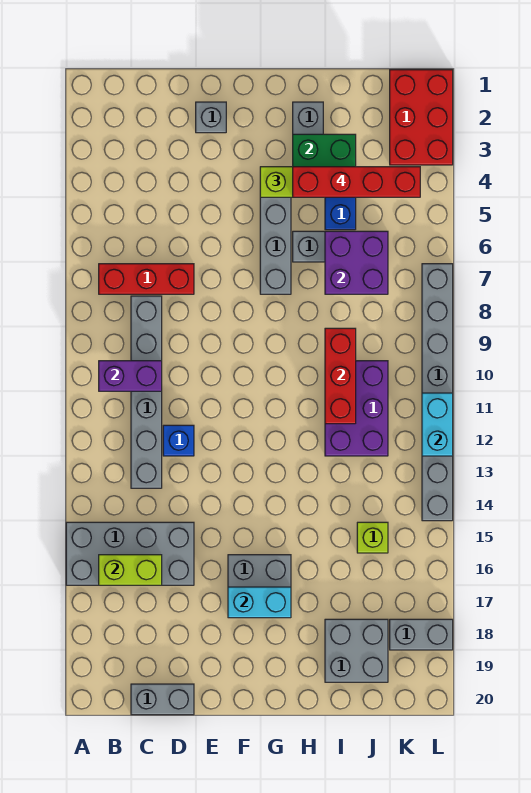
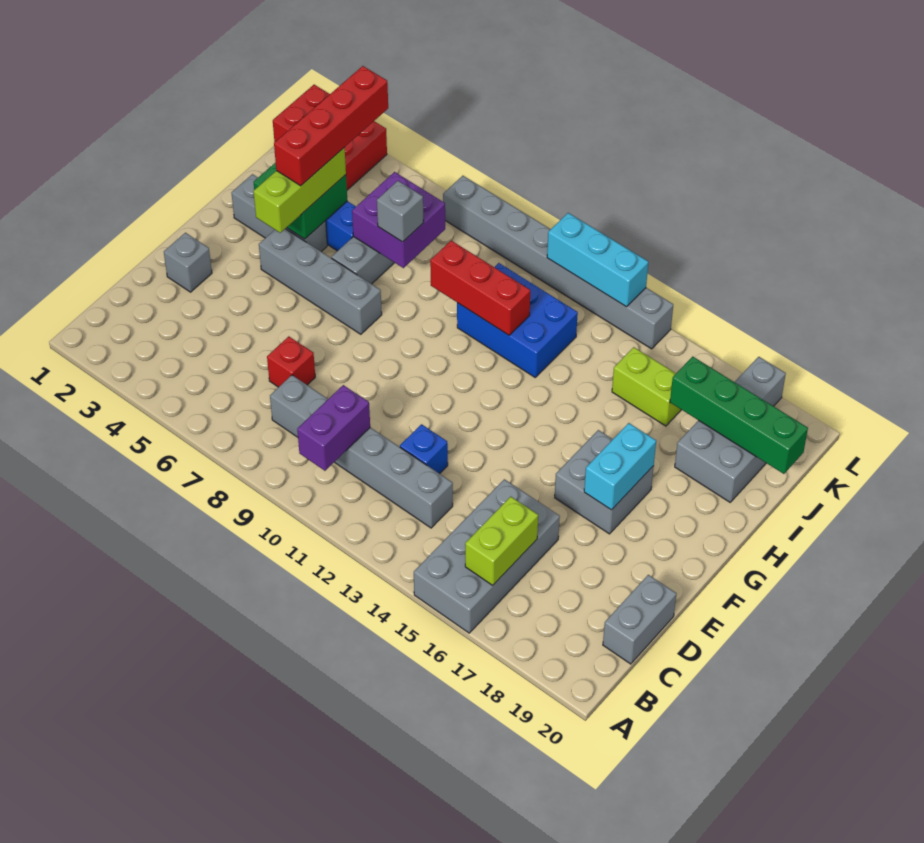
red brick B7:D7 level 1 -> red brick D7 level 1
none -> grey brick I7 level 3
purple brick I10:J12 level 1 -> blue brick I10:J12 level 1
lime brick J15 level 1 -> lime brick J15:J16 level 1
none -> green brick J17:J20 level 2
cyan brick L11:L12 level 2 -> cyan brick L11:L13 level 2

